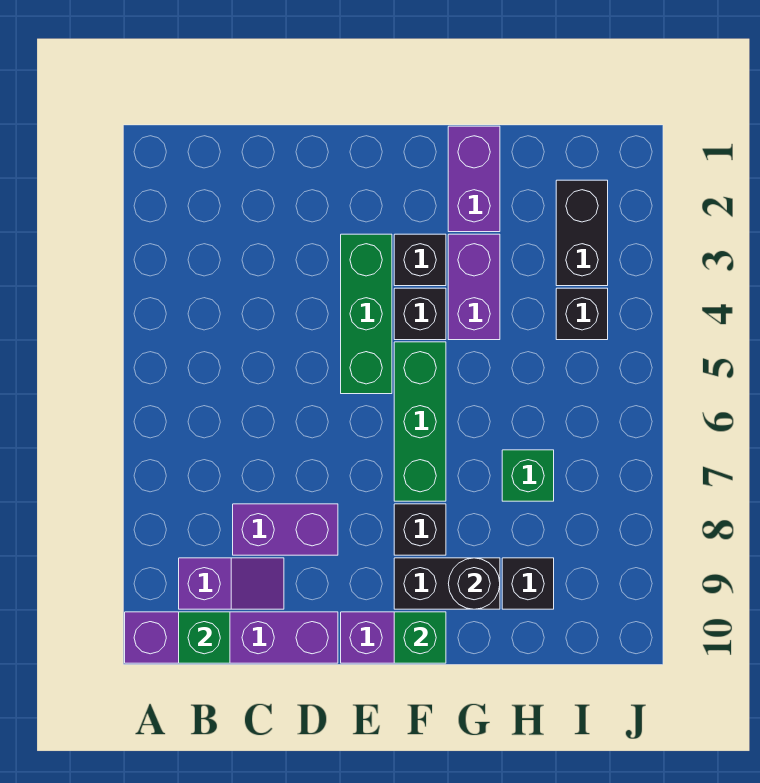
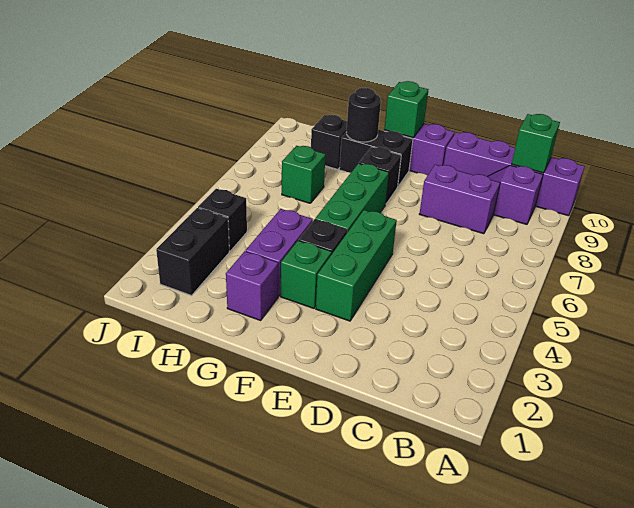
black brick F3 level 1 -> green brick F3 level 1
purple brick G1:G2 level 1 -> purple brick G2 level 1

